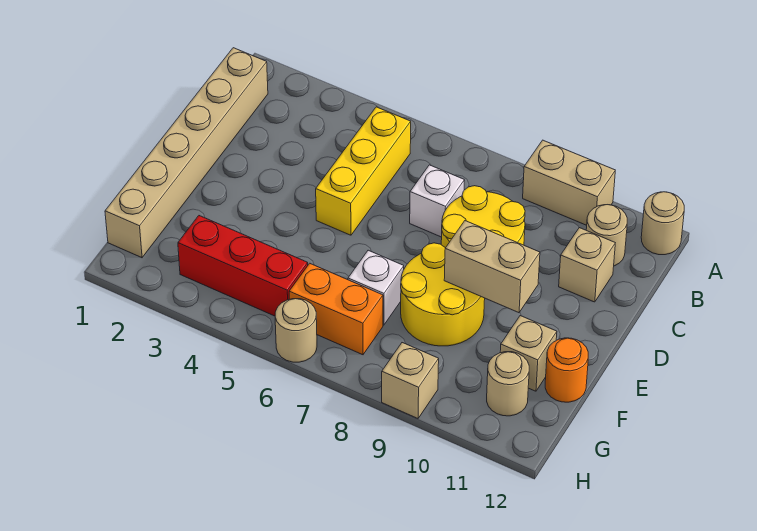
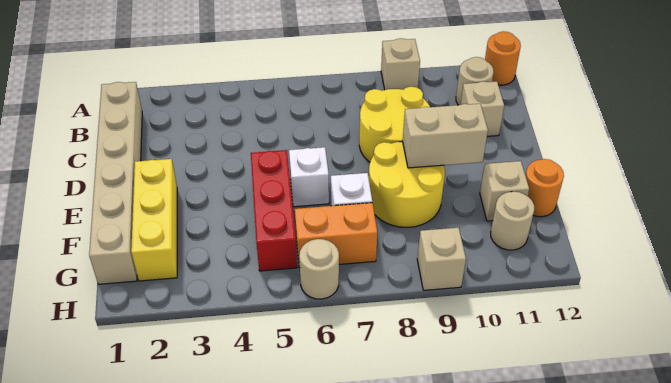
tan brick A9:A10 level 1 -> tan brick A9 level 1
tan round brick A12 level 1 -> orange round brick A12 level 1
yellow brick B5:D5 level 1 -> yellow brick E2:G2 level 1
white brick C7 level 1 -> white brick E6 level 1
red brick G3:G5 level 1 -> red brick E5:G5 level 1

